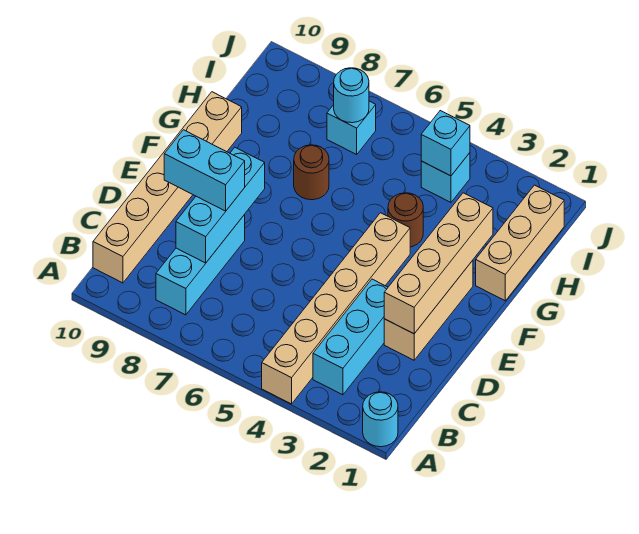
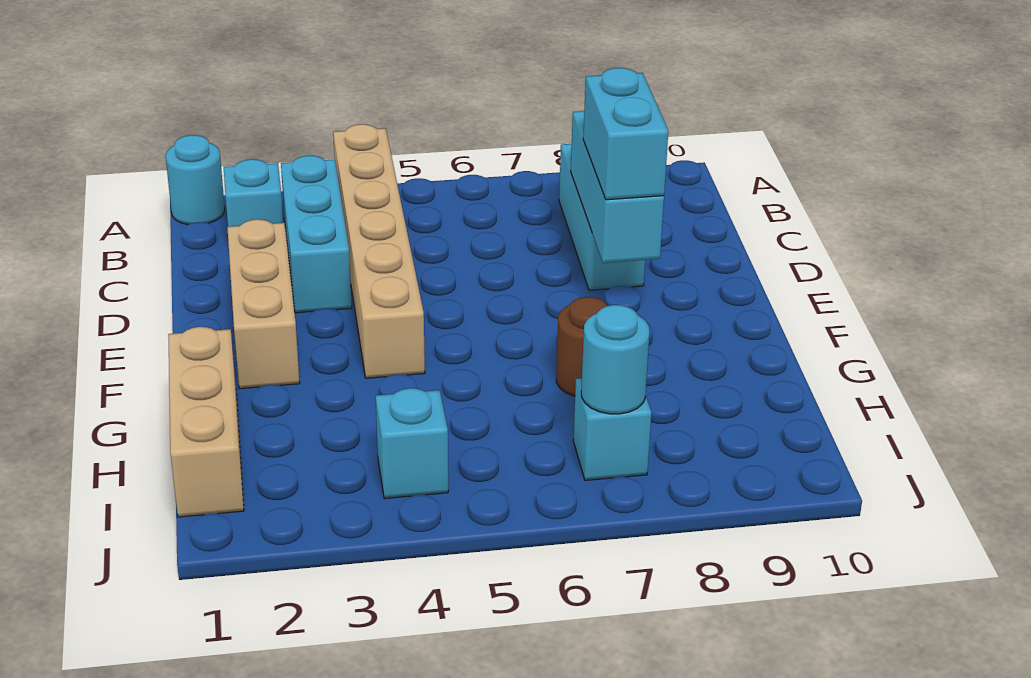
tan brick B10:G10 level 1 -> none
tan brick D2:G2 level 2 -> none
cyan brick D8:D9 level 3 -> cyan brick D8:E8 level 3
brown round brick G4 level 1 -> none
cyan brick I4 level 2 -> cyan brick B2 level 1

